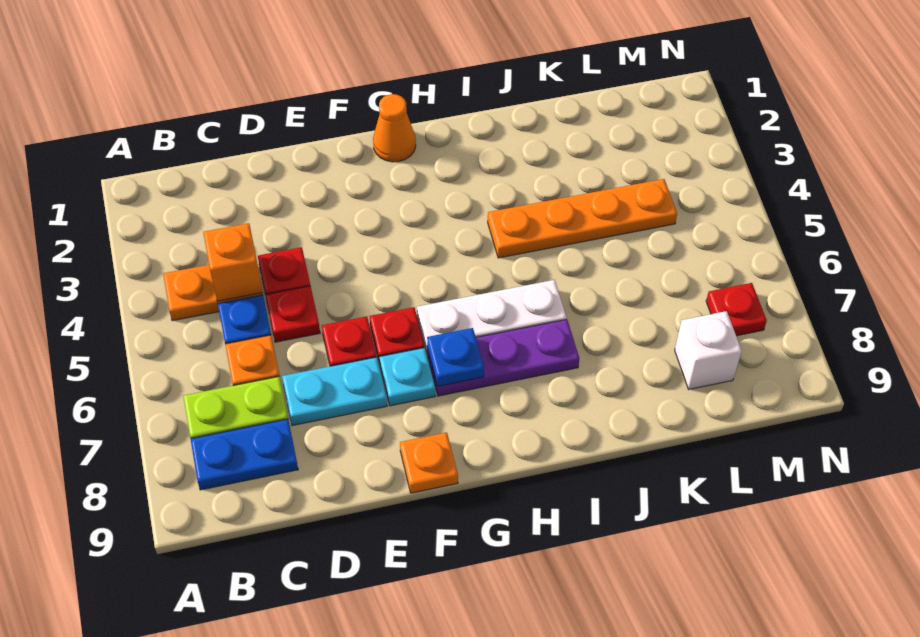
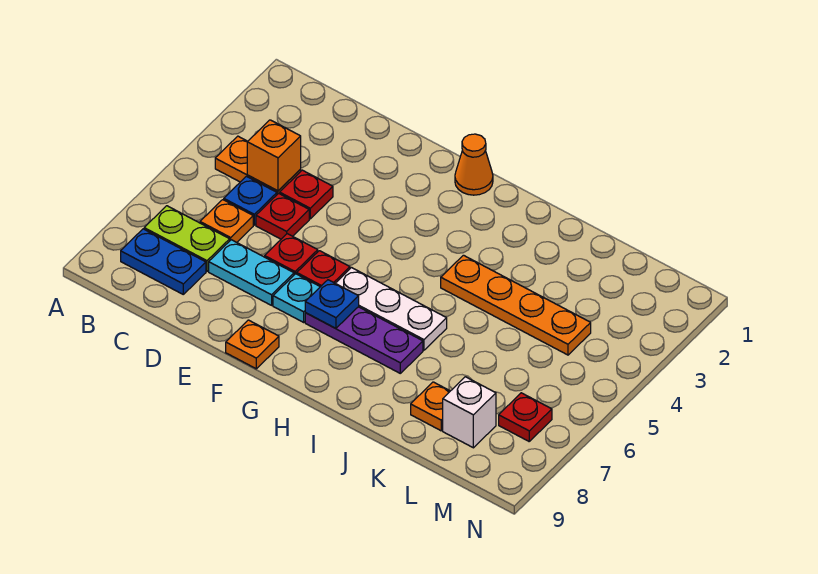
none -> orange plate K8 level 1

